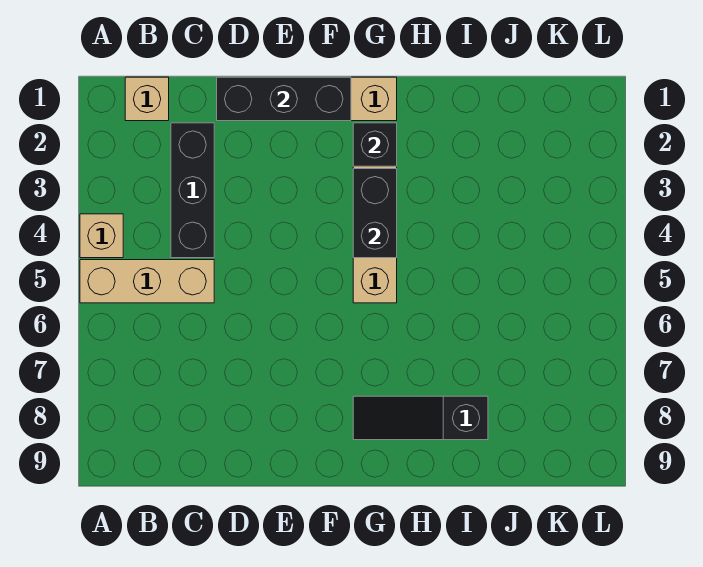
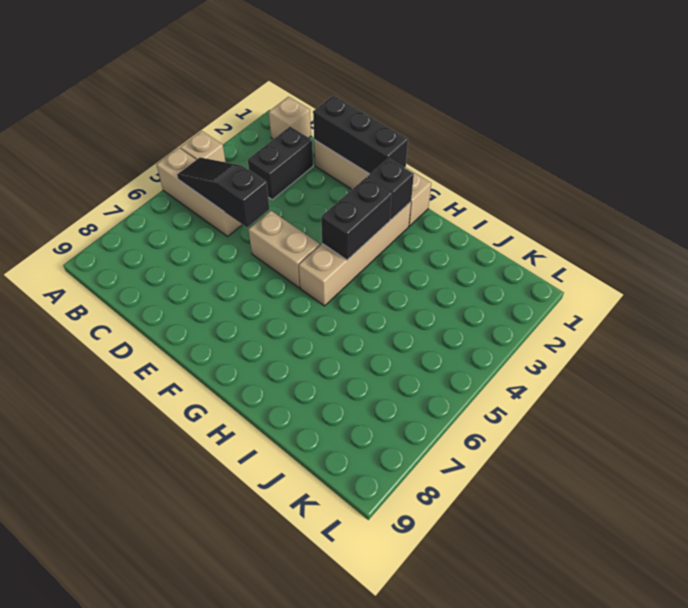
black brick C2:C4 level 1 -> black brick C2:C3 level 1
none -> tan brick E5:F5 level 1
black slope G8:I8 level 1 top I -> black slope B5:D5 level 2 top D

